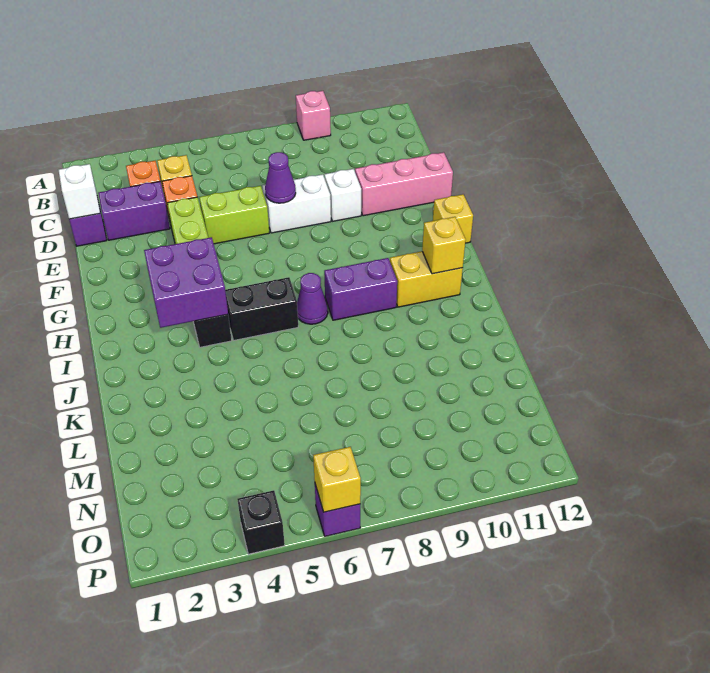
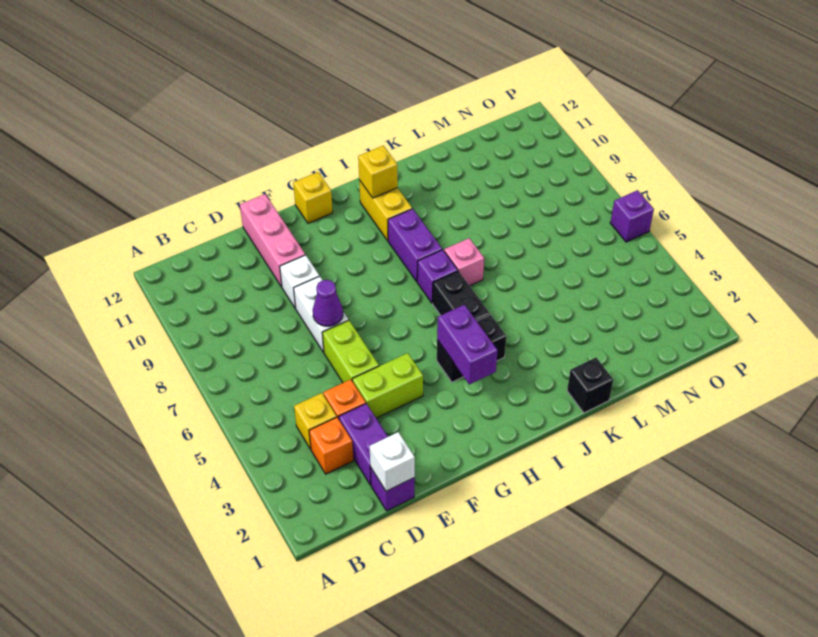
pink brick A9 level 1 -> pink brick J7 level 1
purple brick H3:I4 level 2 -> purple brick H3:H4 level 2
purple cone I7 level 1 -> purple brick I7 level 1
black brick P4 level 1 -> black brick K1 level 1
yellow brick P6 level 2 -> none

